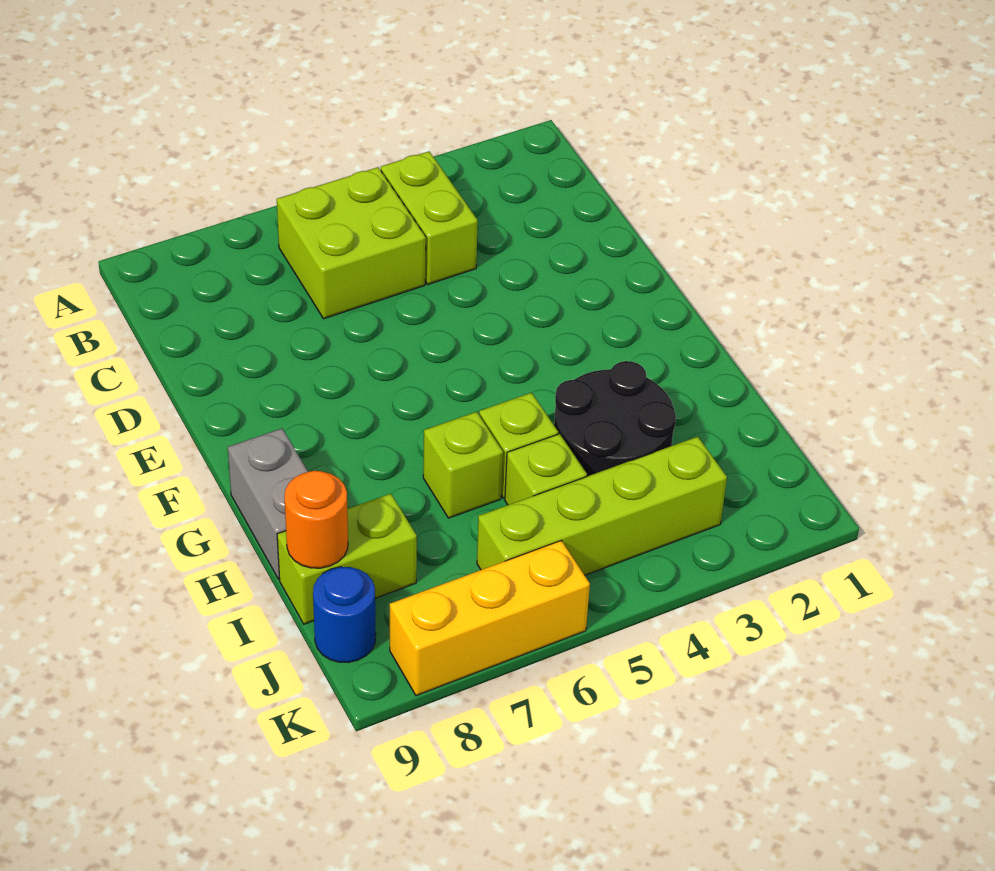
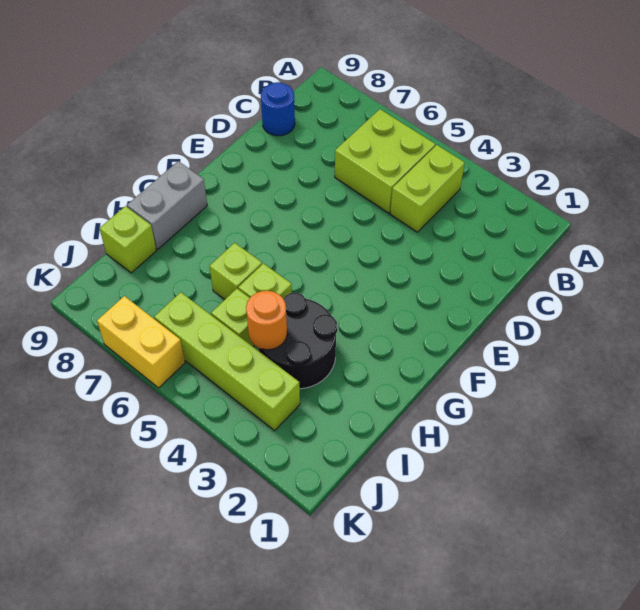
lime brick I8:I9 level 1 -> lime brick I9 level 1
orange round brick I9 level 2 -> orange round brick I4 level 2
blue round brick J9 level 1 -> blue round brick C9 level 1
yellow brick K6:K8 level 1 -> yellow brick K6:K7 level 1

